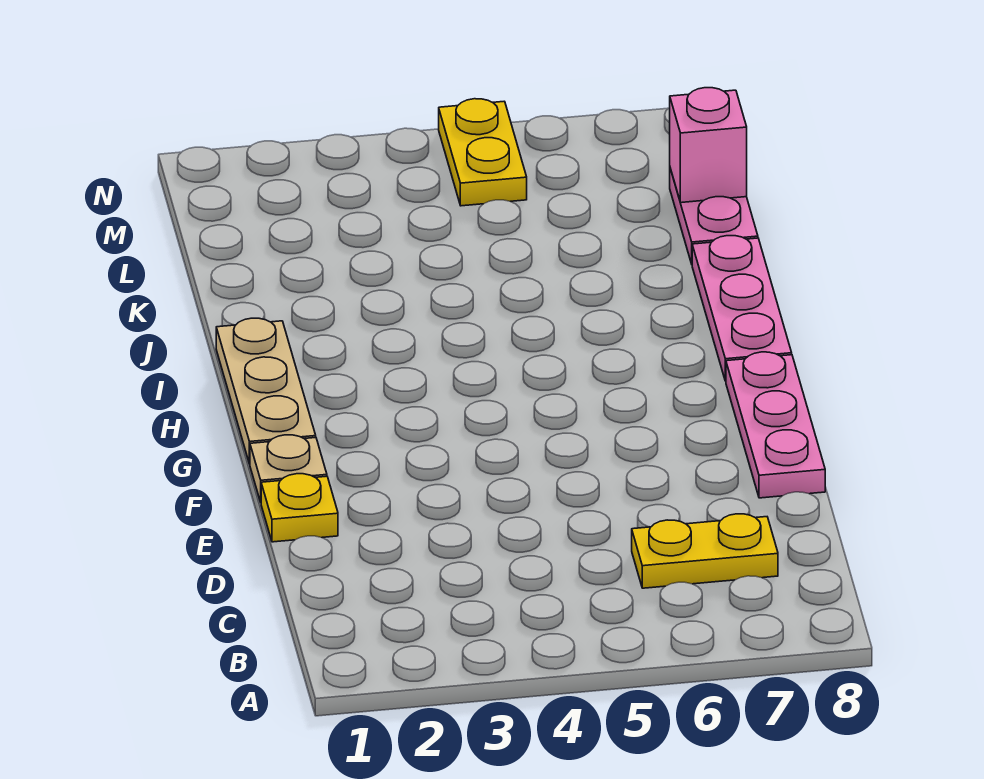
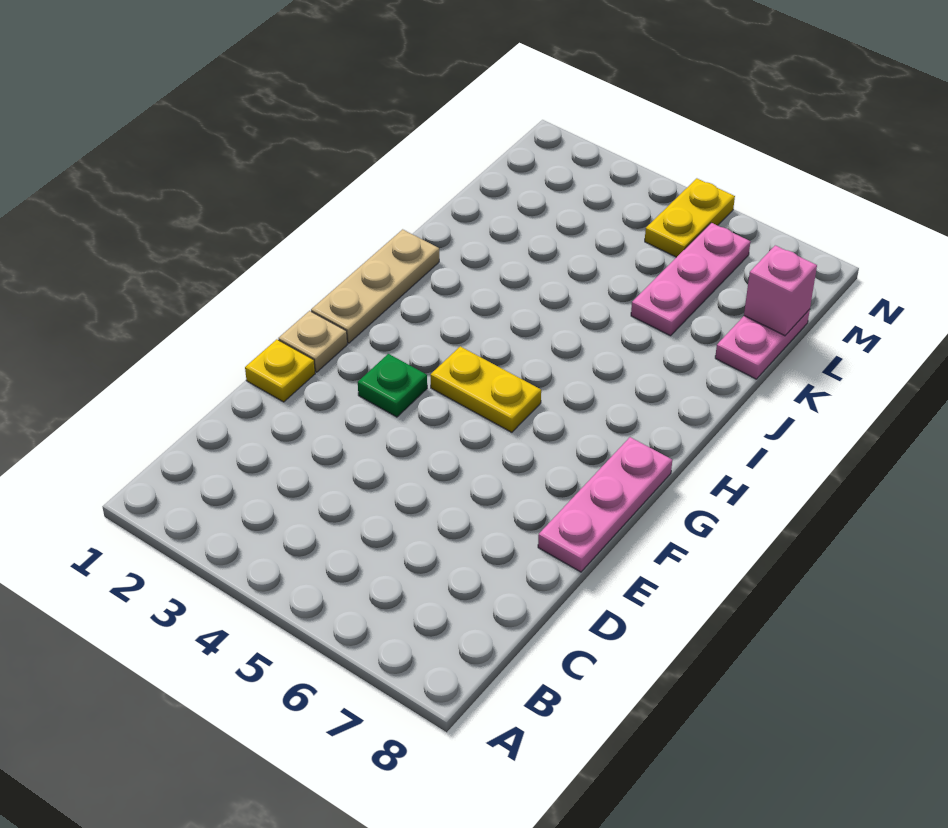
yellow plate C6:C7 level 1 -> yellow plate G4:G5 level 1
none -> green plate F3 level 1
pink plate H8:J8 level 1 -> pink plate K6:M6 level 1

